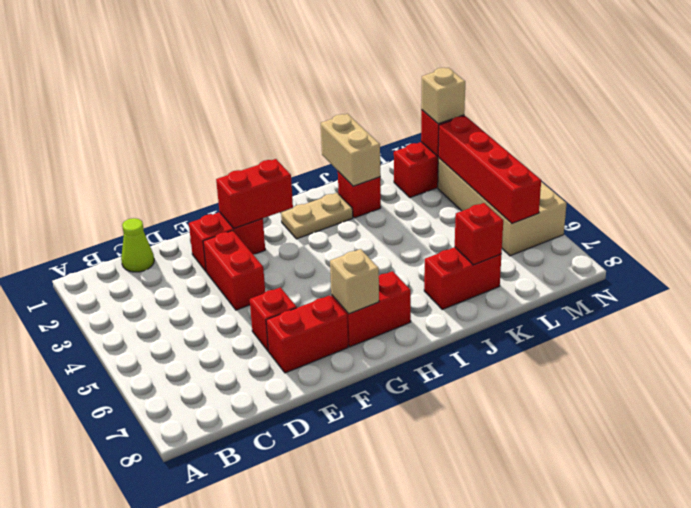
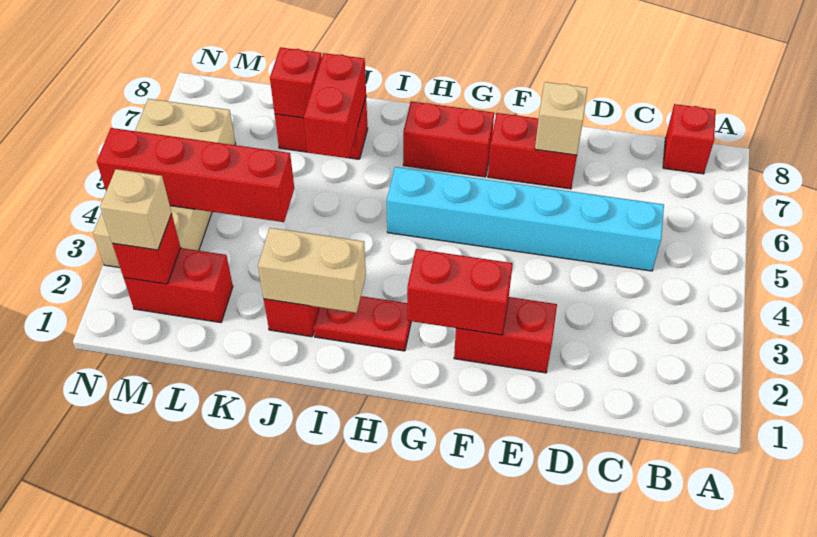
lime cone C1 level 1 -> none
none -> cyan brick C5:H5 level 1
red brick E3:E4 level 1 -> red brick J6:J7 level 2
red brick E6 level 1 -> red brick B8 level 1
tan brick G7 level 2 -> tan brick E7 level 2
tan plate H2:I2 level 1 -> red plate H2:I2 level 1
tan brick J1:J2 level 2 -> tan brick I2:J2 level 2
red brick M3:M6 level 2 -> red brick K4:N4 level 2

